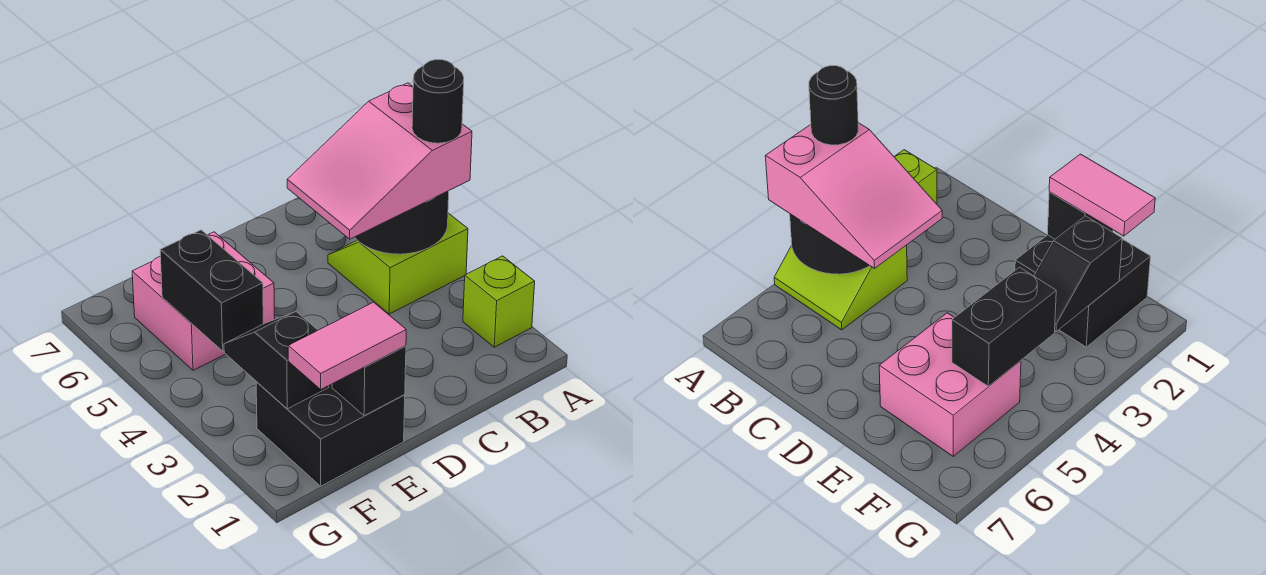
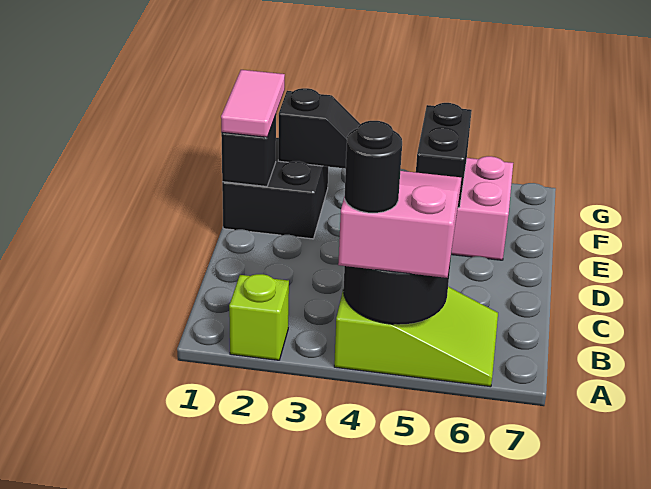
lime slope A4:B5 level 1 top 4 -> lime slope A4:B6 level 1 top 4
black brick F4:F5 level 2 -> black brick E5:F5 level 2

